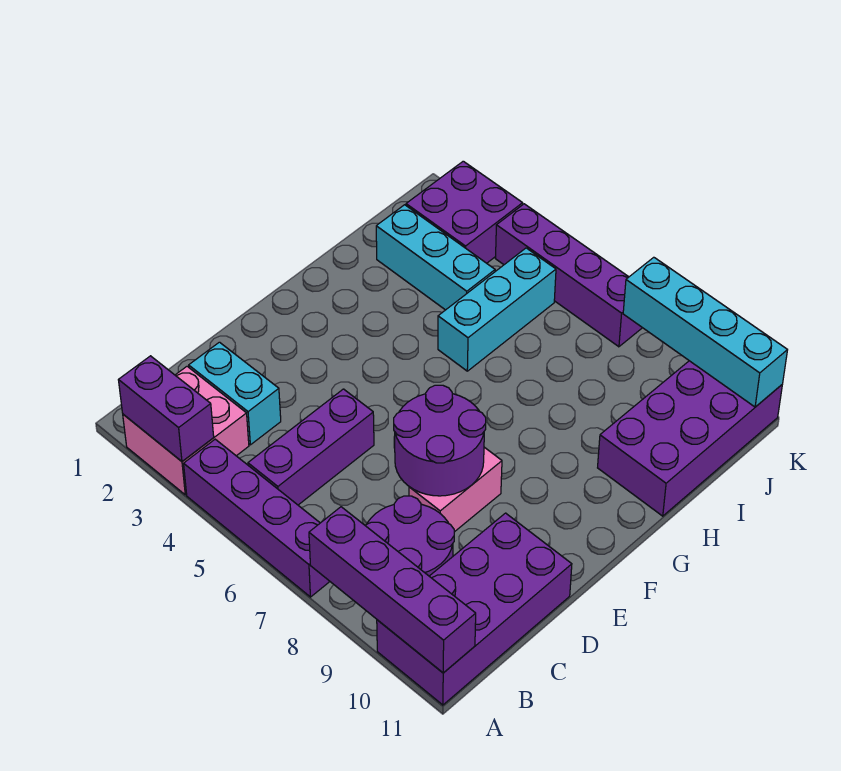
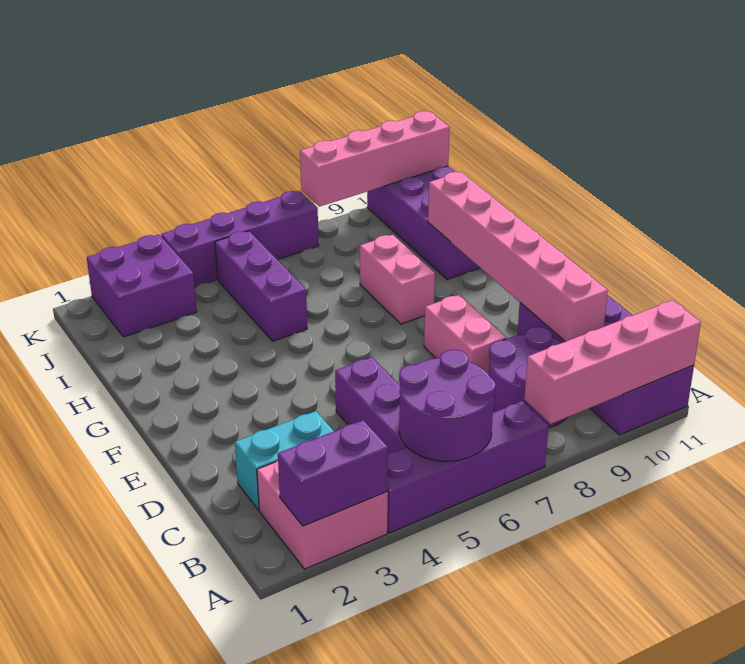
purple brick A8:A11 level 2 -> pink brick A8:A11 level 2
none -> pink brick C10:H10 level 2
purple round brick D7:E8 level 2 -> purple round brick A5:B6 level 2
none -> pink brick G8:H8 level 1
cyan brick H5:J5 level 1 -> purple brick H5:J5 level 1
cyan brick I2:I4 level 1 -> none
cyan brick K8:K11 level 2 -> pink brick K8:K11 level 2

